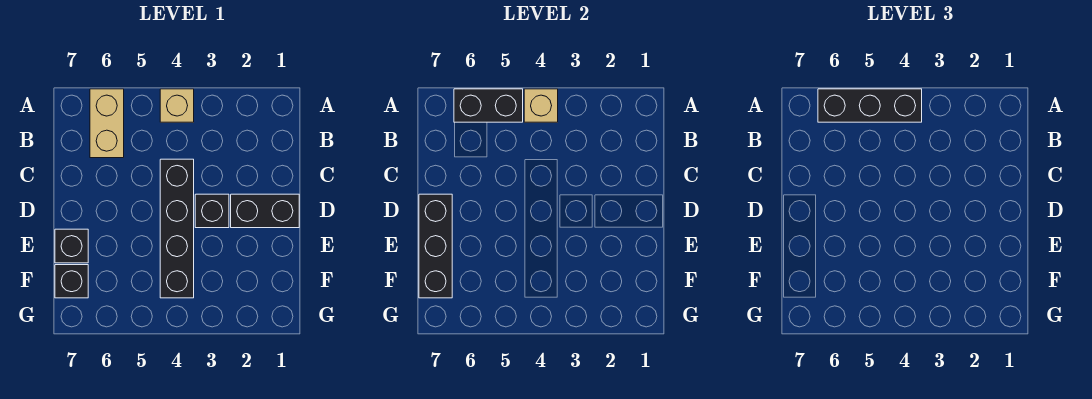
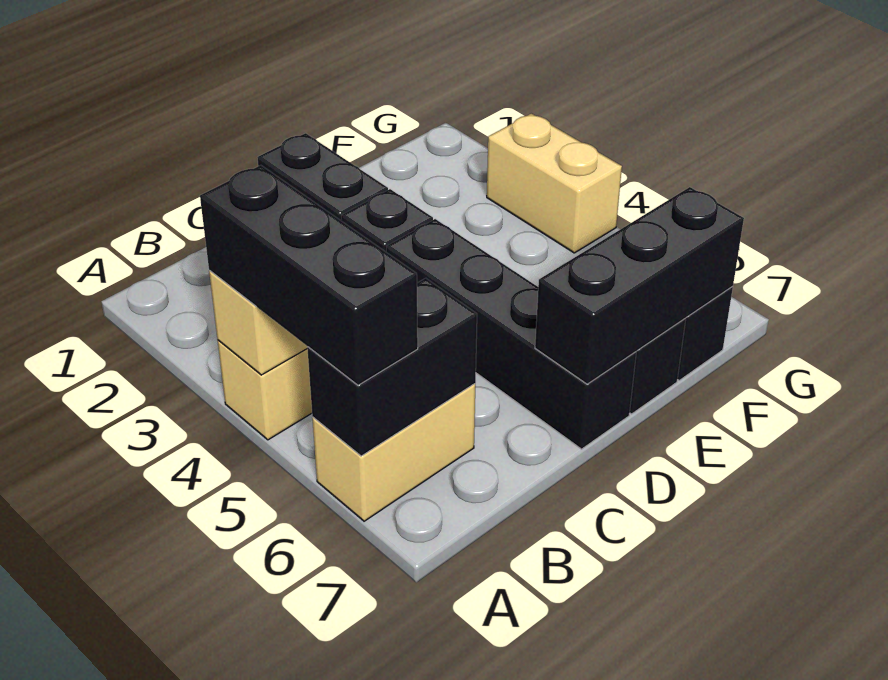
black brick A5:A6 level 2 -> black brick A6:B6 level 2
black brick C4:F4 level 1 -> black brick D4:D7 level 1
none -> tan brick G3:G4 level 1

